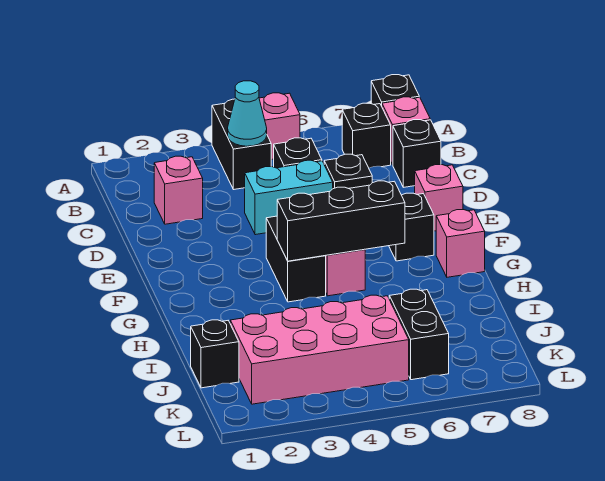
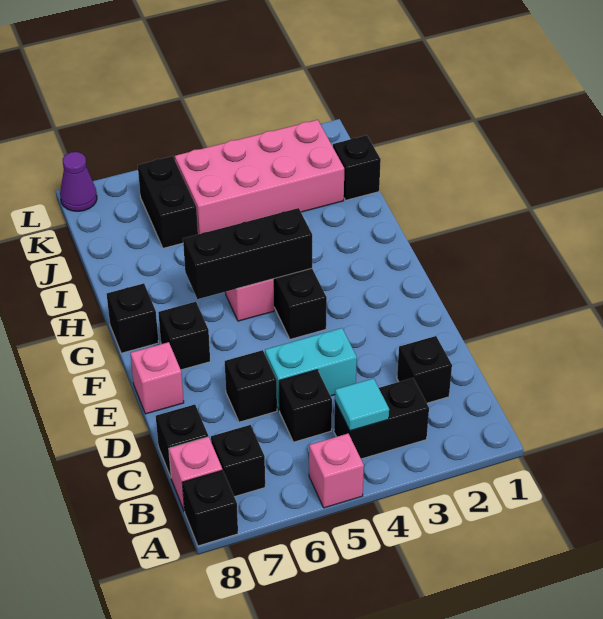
black brick A4:B4 level 1 -> black brick B3:B4 level 1
cyan cone B4 level 2 -> cyan tile B4 level 2
pink brick C2 level 1 -> black brick C2 level 1
pink brick G8 level 1 -> black brick G8 level 1
none -> purple cone L8 level 1

